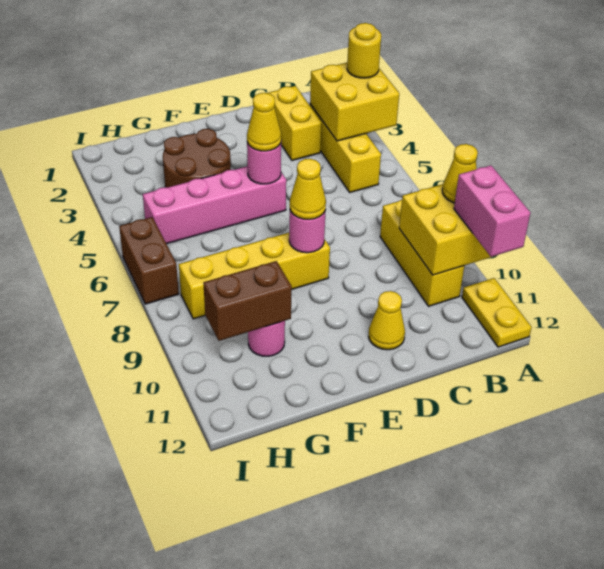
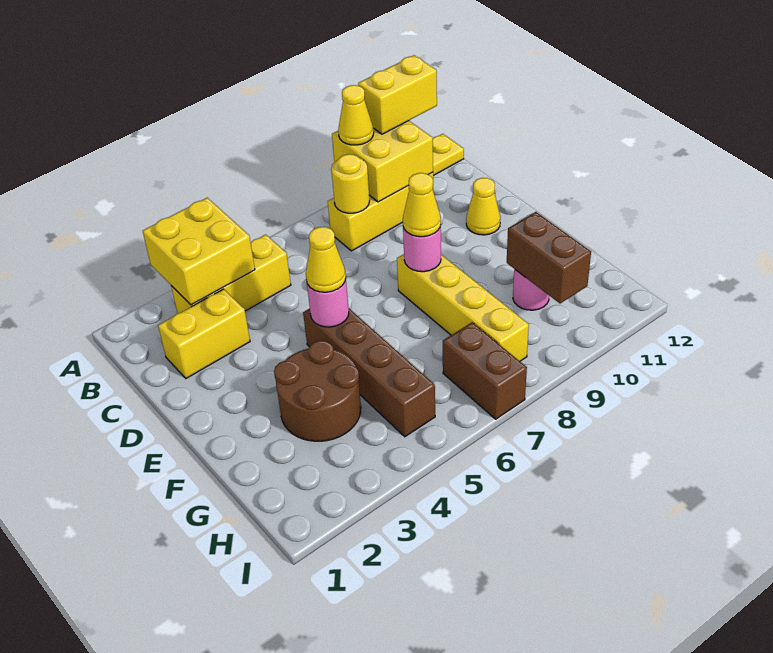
yellow round brick A3 level 3 -> yellow round brick B8 level 2
pink brick A10:A11 level 3 -> yellow brick A10:A11 level 3
pink brick E5:H5 level 1 -> brown brick E5:H5 level 1
brown brick I6:I7 level 1 -> brown brick H7:I7 level 1

